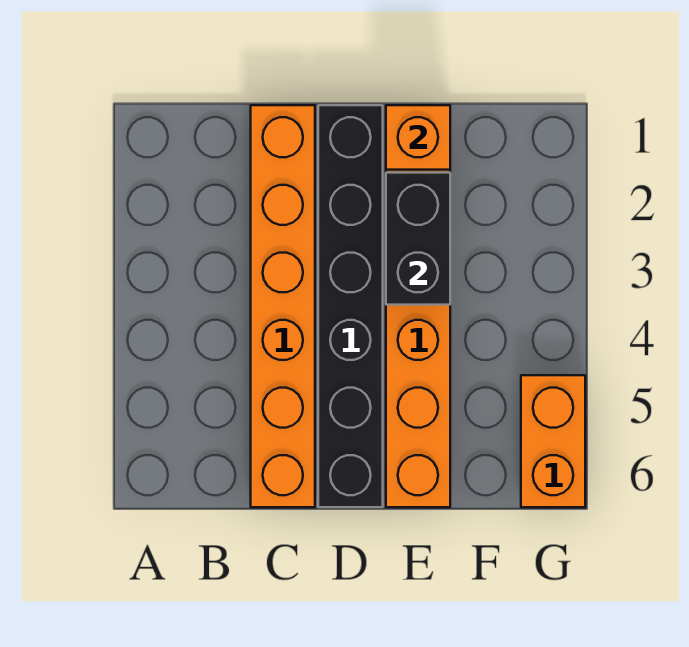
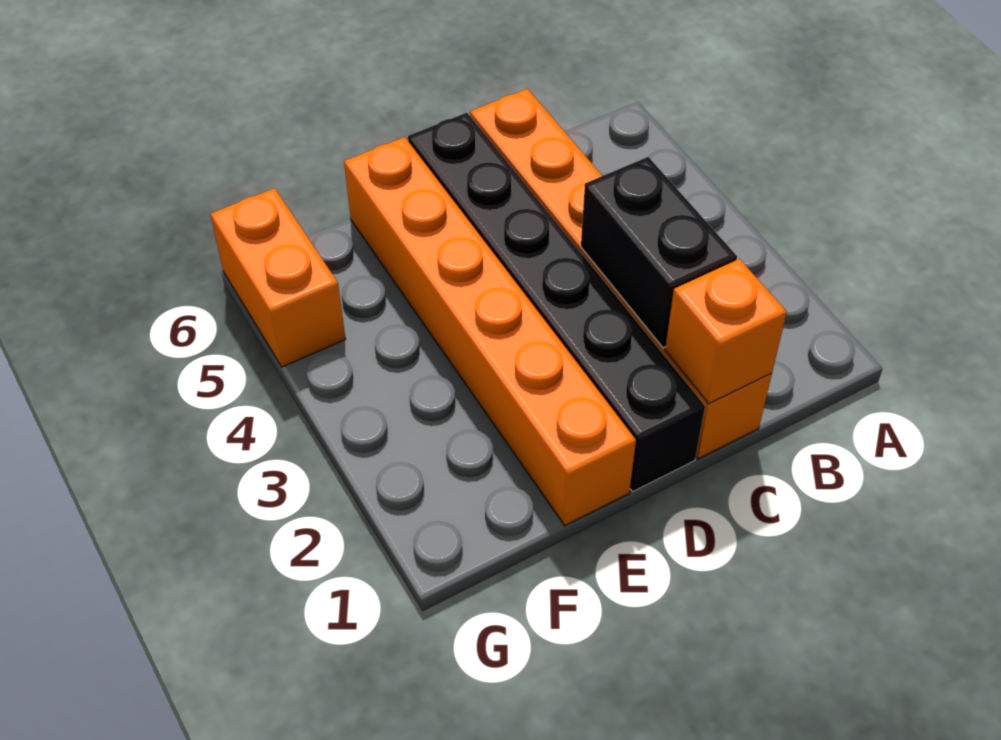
orange brick E1 level 2 -> orange brick C1 level 2
black brick E2:E3 level 2 -> black brick C2:C3 level 2

